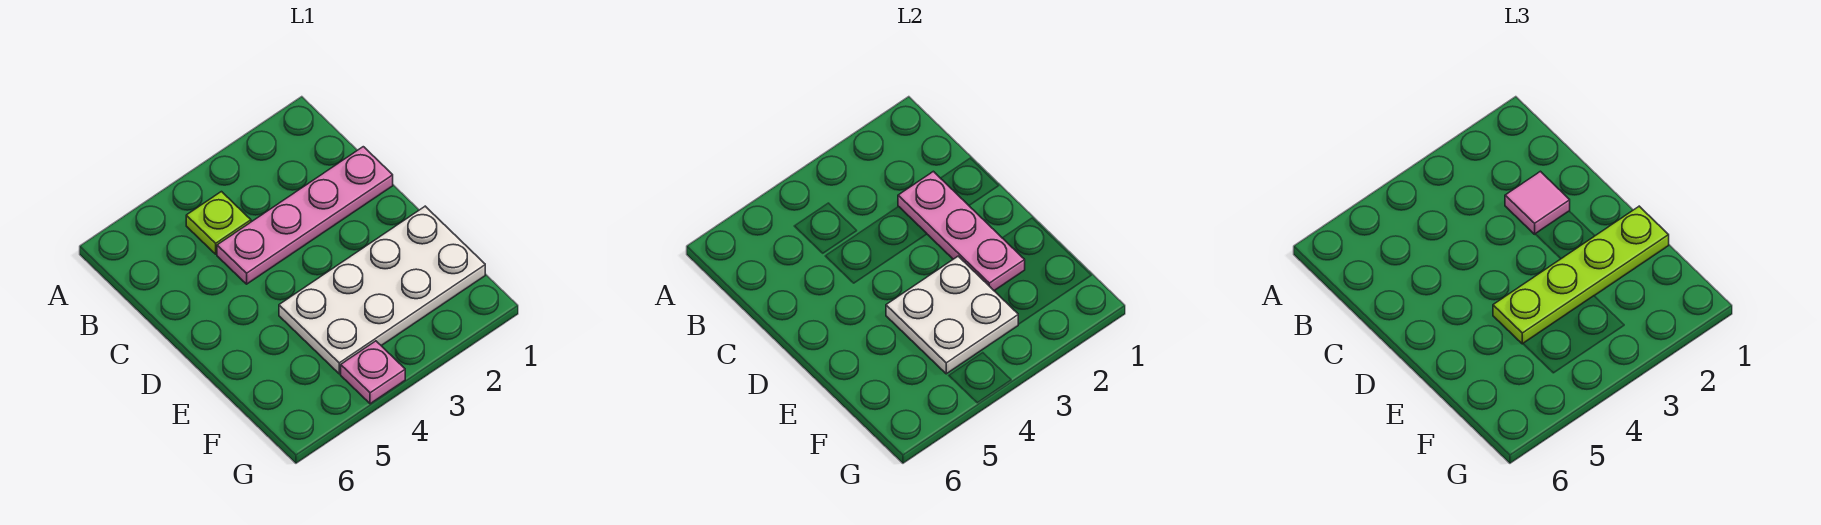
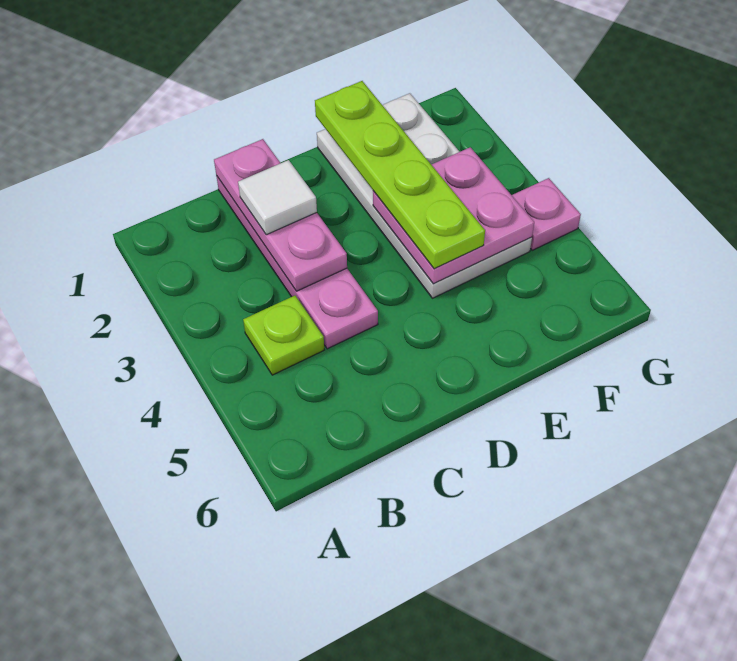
pink plate C2:E2 level 2 -> pink plate C1:C3 level 2
pink tile C2 level 3 -> white tile C2 level 3
white plate E3:F4 level 2 -> pink plate E3:F4 level 2

